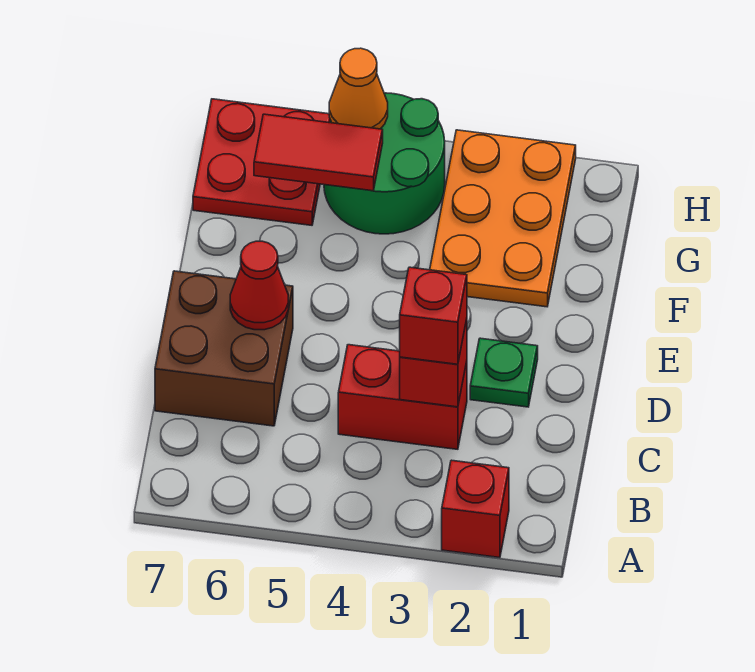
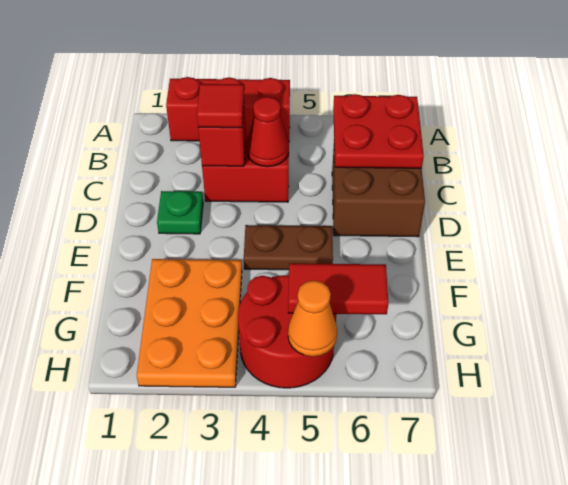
red brick A2 level 1 -> red brick A2:A4 level 1
red brick C3 level 3 -> red tile C3 level 3
red cone D6 level 2 -> red cone C4 level 2
none -> brown plate E4:E5 level 1
green round brick G4:H5 level 1 -> red round brick G4:H5 level 1
red plate G6:H7 level 1 -> red plate B6:C7 level 2

